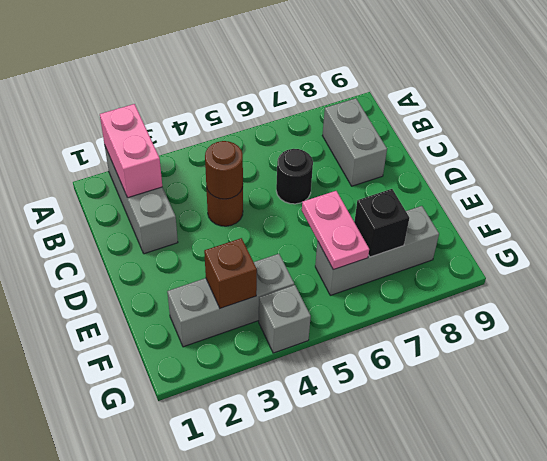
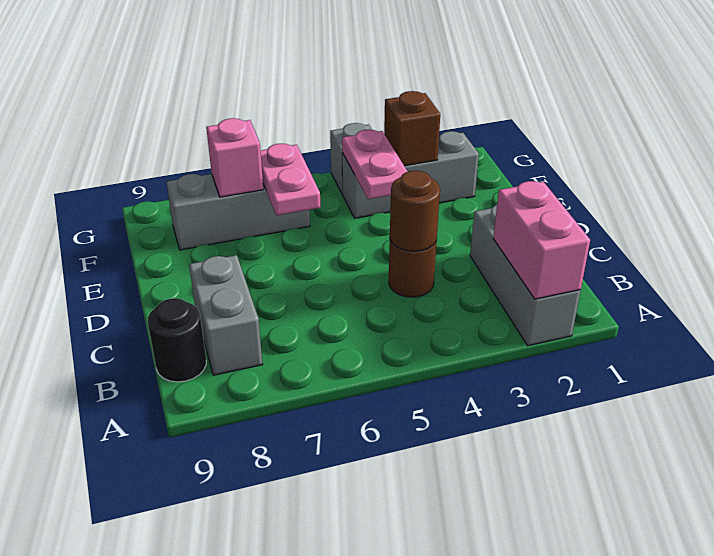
black round brick C6 level 1 -> black round brick B9 level 1
none -> pink plate E4:F4 level 2
black brick F7 level 2 -> pink brick F7 level 2

